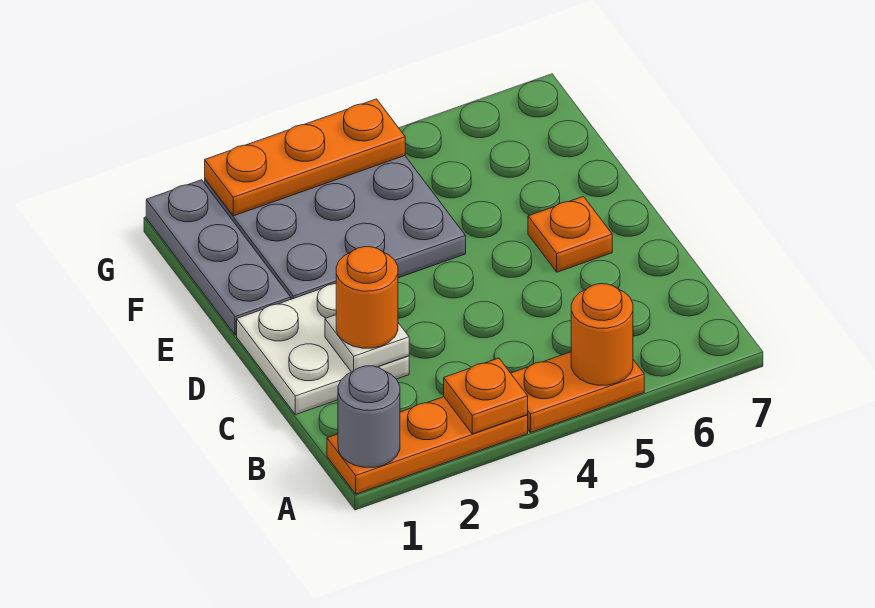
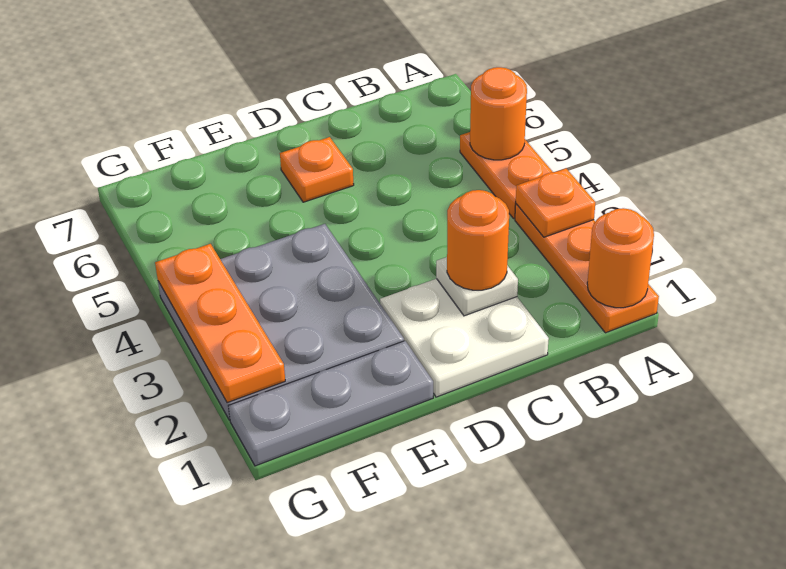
grey round brick A1 level 2 -> orange round brick A1 level 2

